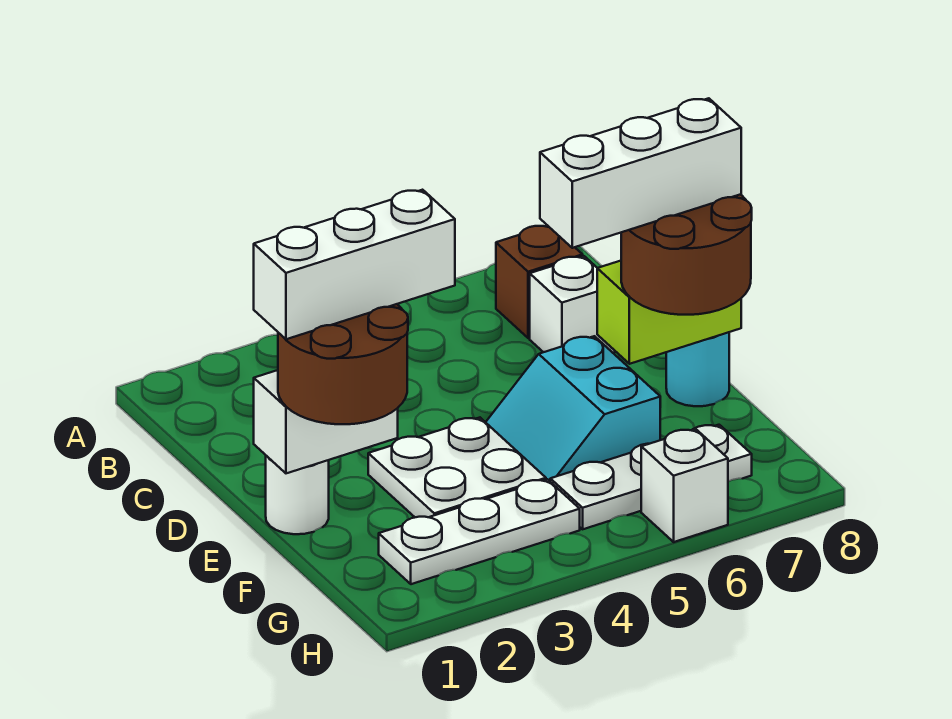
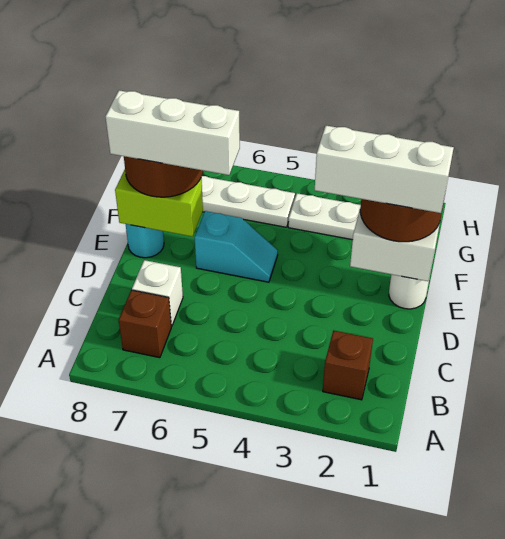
none -> brown brick B2 level 1
white plate E3:F4 level 1 -> none
cyan slope E5:F6 level 1 top 6 -> cyan slope E5:E6 level 1 top 6
white brick H6 level 1 -> none

